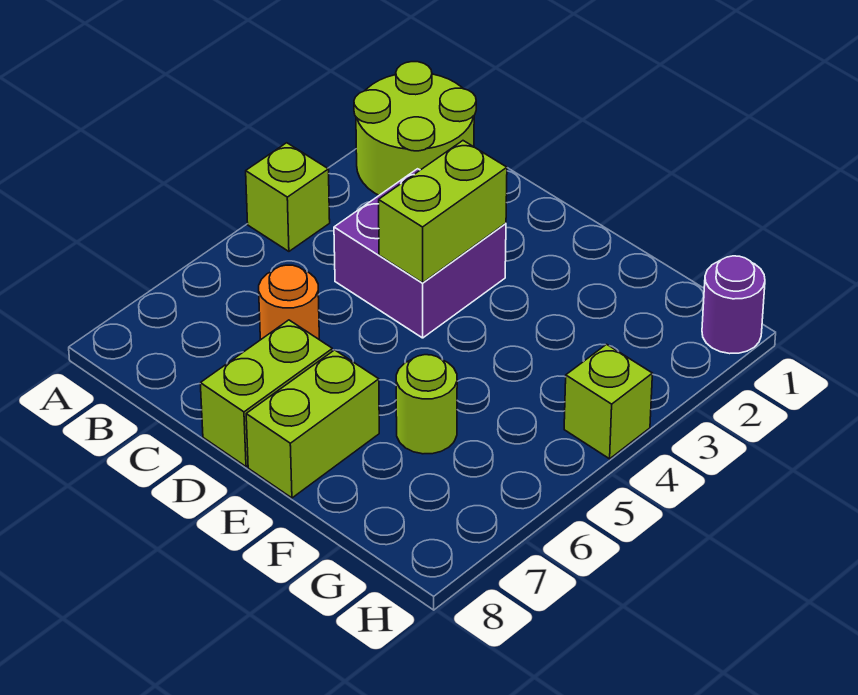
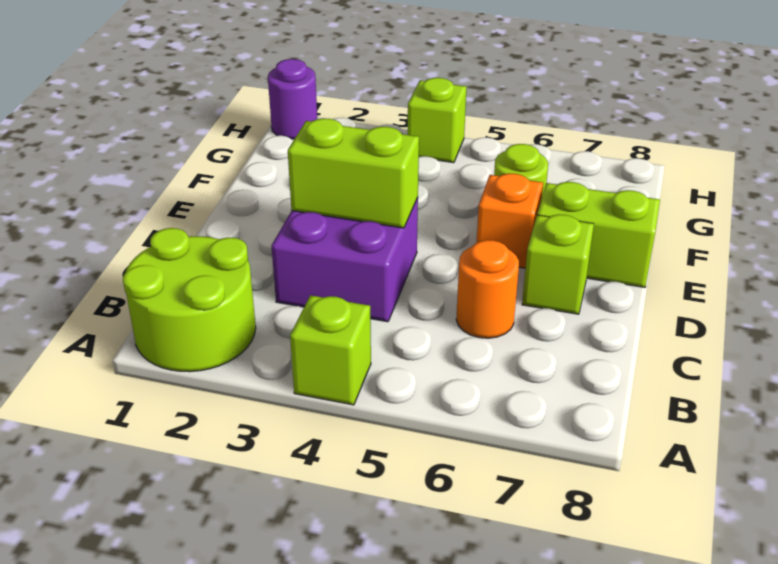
lime brick D7:D8 level 1 -> lime brick D7 level 1
none -> orange brick E6 level 1

